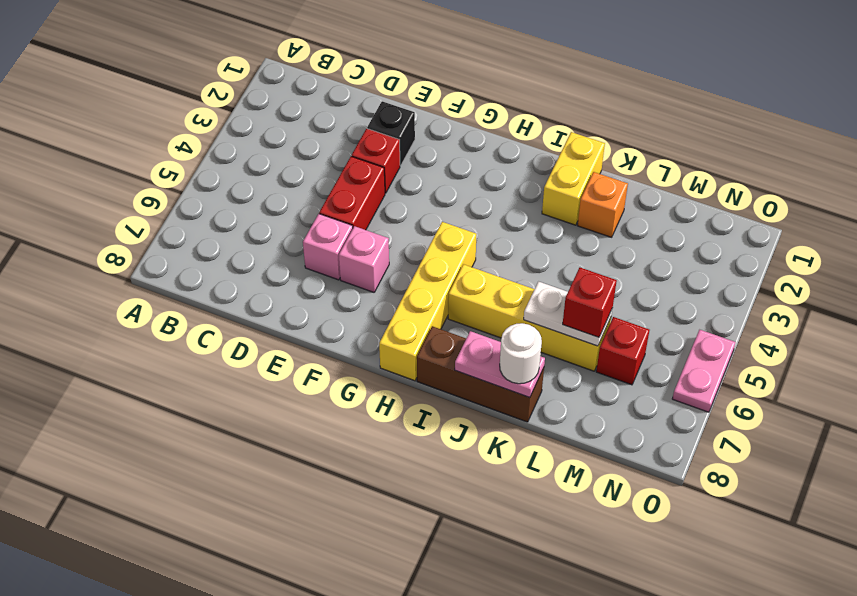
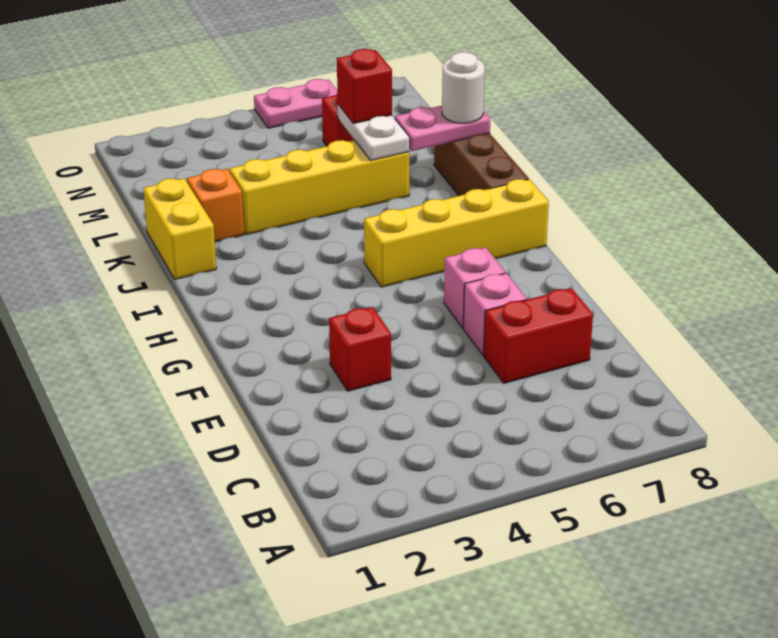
black brick E2 level 1 -> none
red brick E4:E5 level 1 -> red brick D6:D7 level 1
yellow brick I6:L6 level 1 -> yellow brick K3:K6 level 1
yellow brick J1:J2 level 1 -> yellow brick J1:K1 level 1
pink plate J8:K8 level 2 -> pink plate K7:K8 level 2

